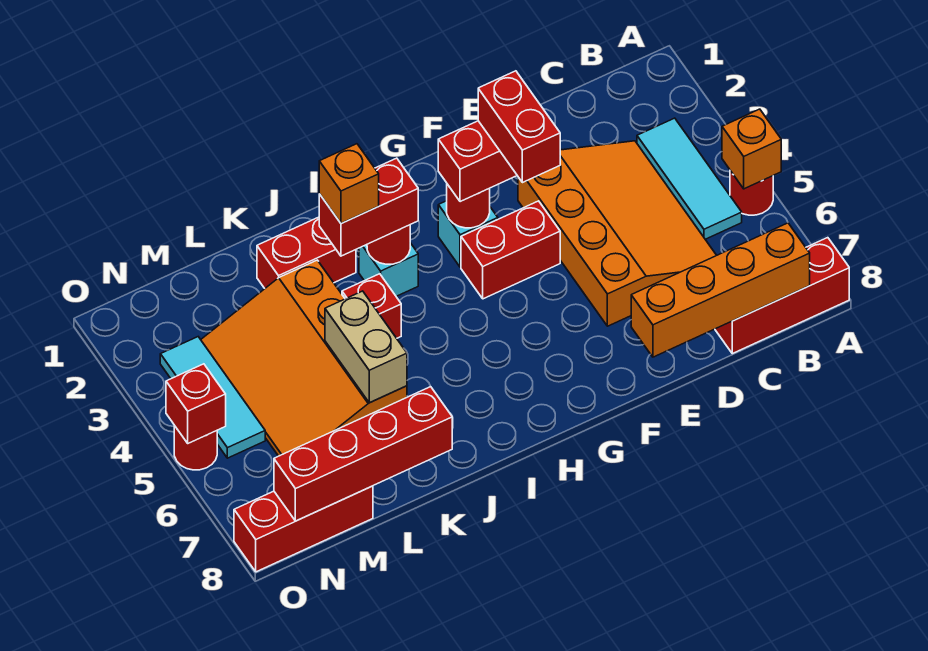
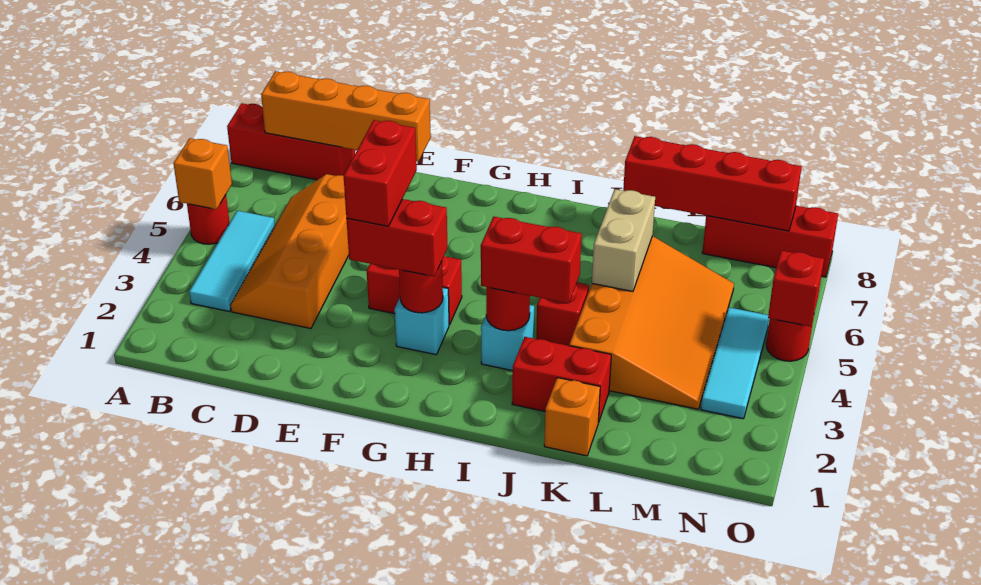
orange slope C3:E6 level 1 top E -> orange slope C3:D6 level 1 top D
orange brick J3 level 4 -> orange brick K1 level 1

